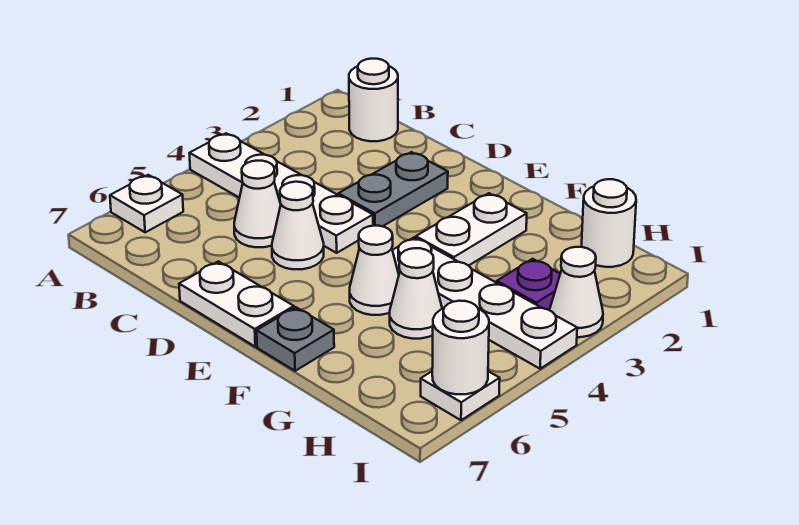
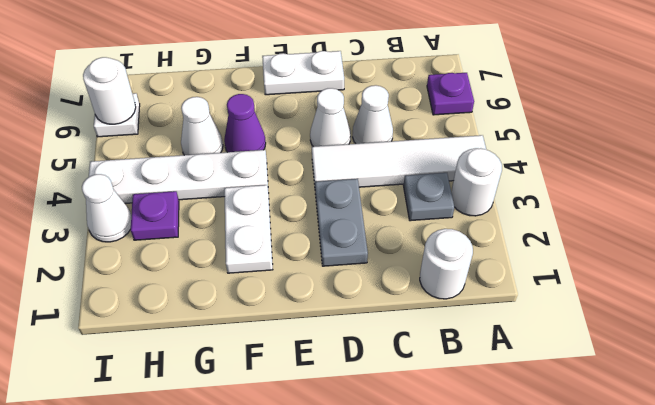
white plate A4:D4 level 1 -> white tile A4:D4 level 1
white plate A6 level 1 -> purple plate A6 level 1
white cone F5 level 1 -> purple cone F5 level 1
grey plate F7 level 1 -> grey plate B3 level 1
white round brick H1 level 1 -> white round brick A3 level 1

